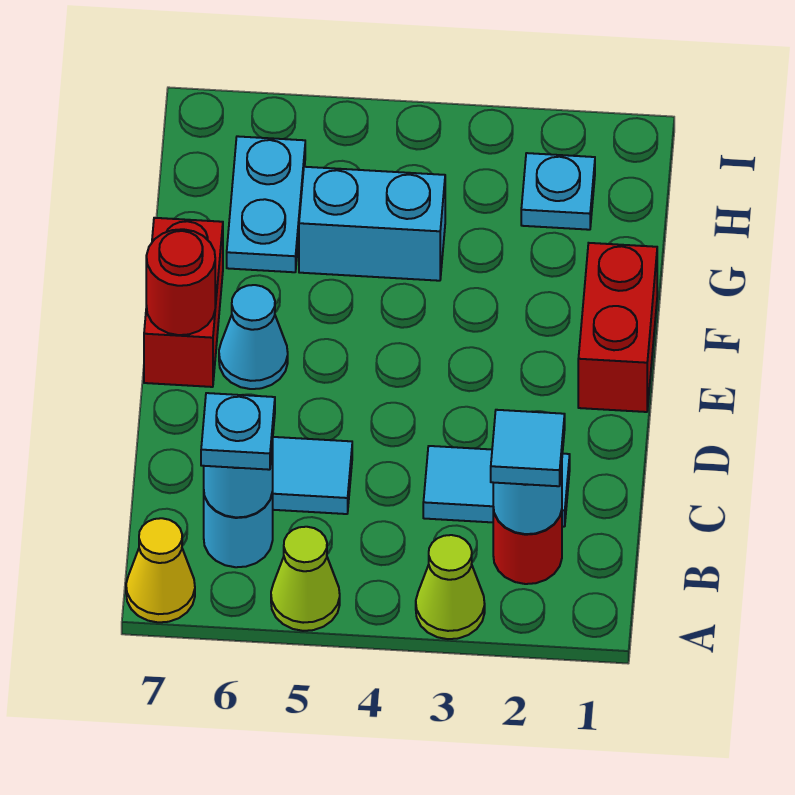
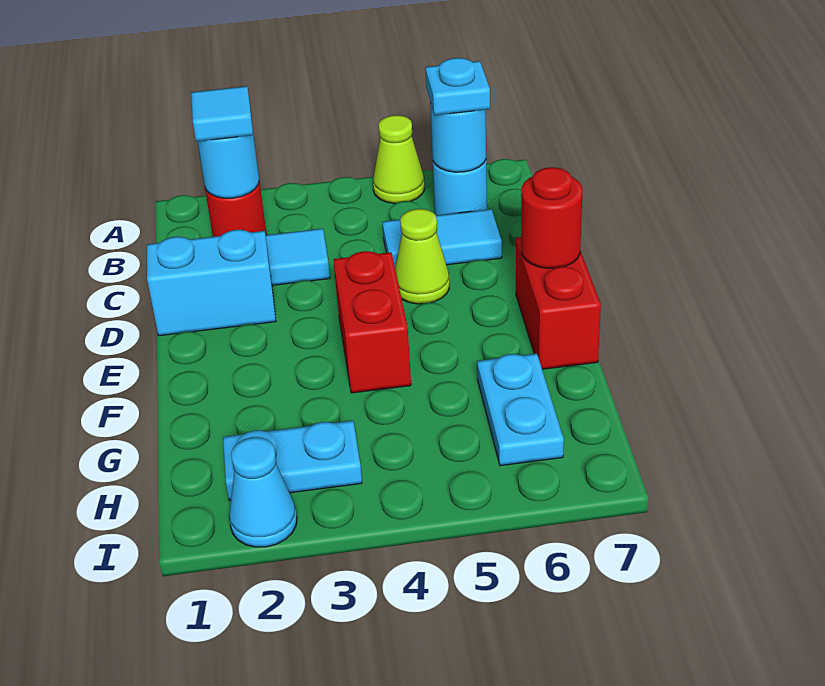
lime cone A3 level 1 -> lime cone D5 level 1
yellow cone A7 level 1 -> none
red brick E1:F1 level 1 -> red brick E4:F4 level 1
cyan cone E6 level 1 -> cyan cone I2 level 1
cyan brick G4:G5 level 1 -> cyan brick D1:D2 level 1
cyan plate H2 level 1 -> cyan plate H2:H3 level 1

